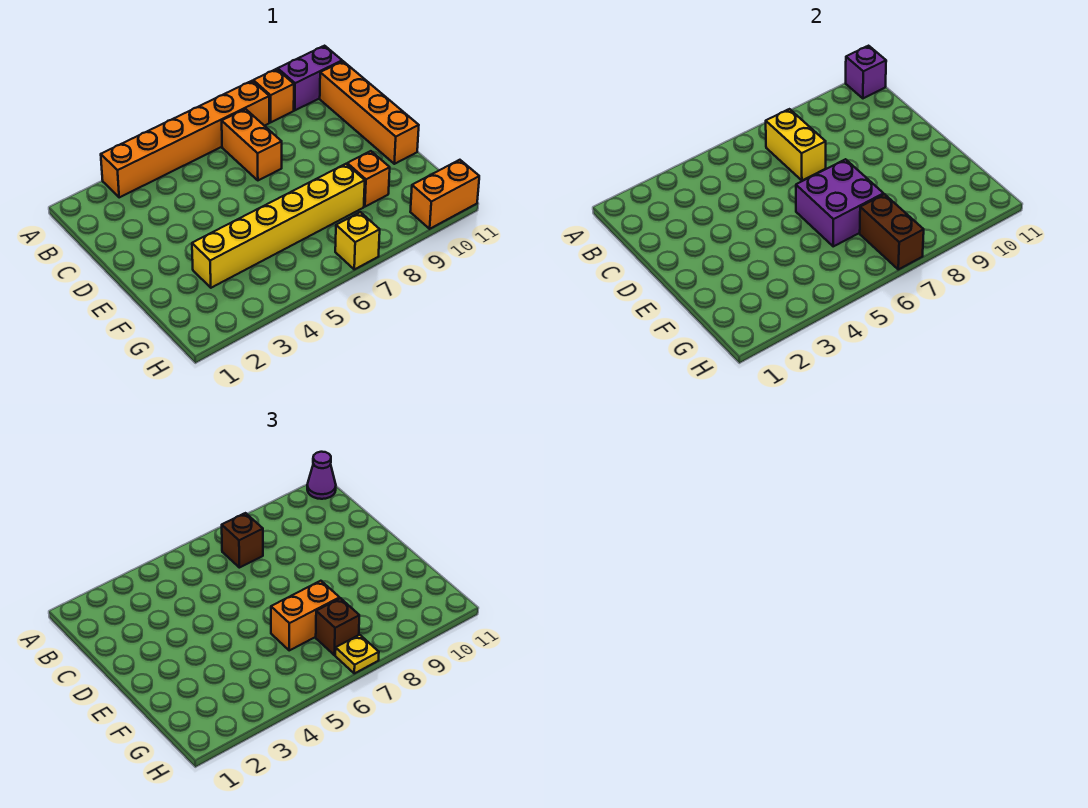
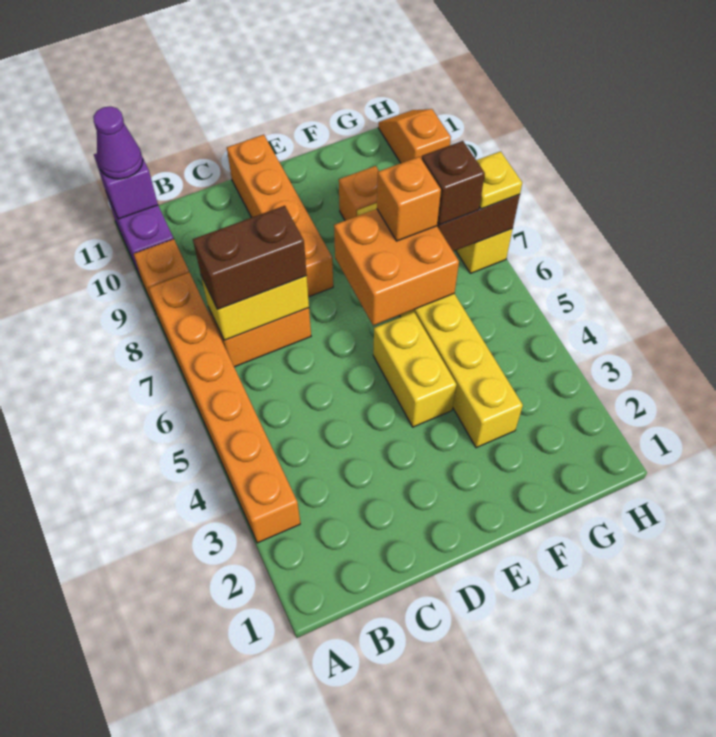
brown brick B7 level 3 -> brown brick B7:C7 level 3
orange brick B11:E11 level 1 -> orange brick D8:D11 level 1
none -> yellow brick E4:E5 level 1
purple brick E6:F7 level 2 -> orange brick E6:F7 level 2
orange brick F6:F7 level 3 -> orange brick F7 level 3
orange brick H10:H11 level 1 -> orange slope H10:H11 level 1 top 10

